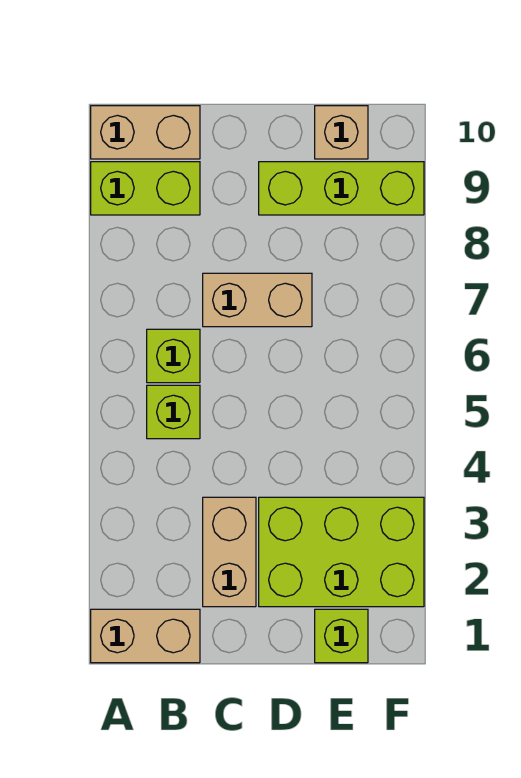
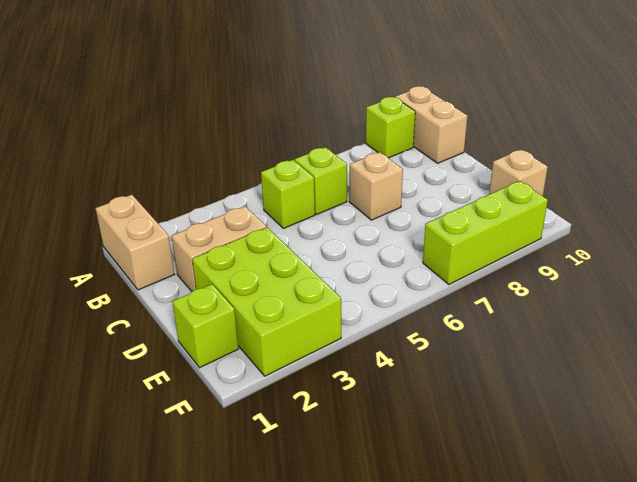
lime brick A9:B9 level 1 -> lime brick A9 level 1
tan brick C7:D7 level 1 -> tan brick C7 level 1
lime brick D9:F9 level 1 -> lime brick F7:F9 level 1

